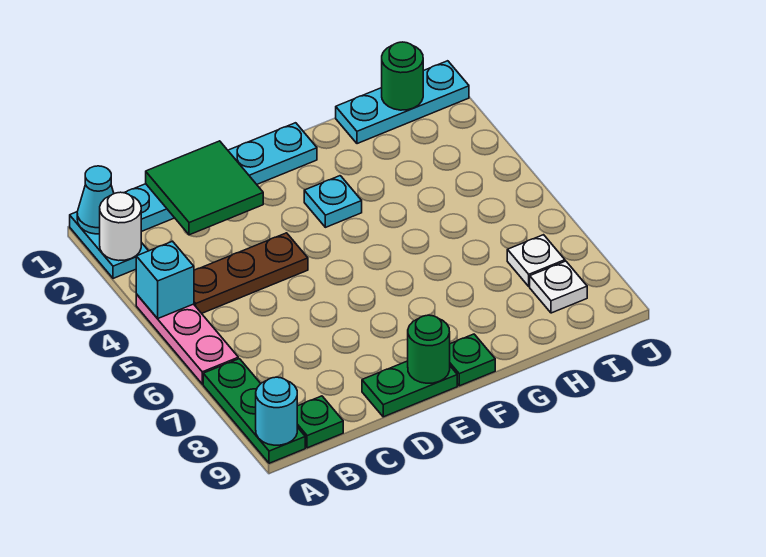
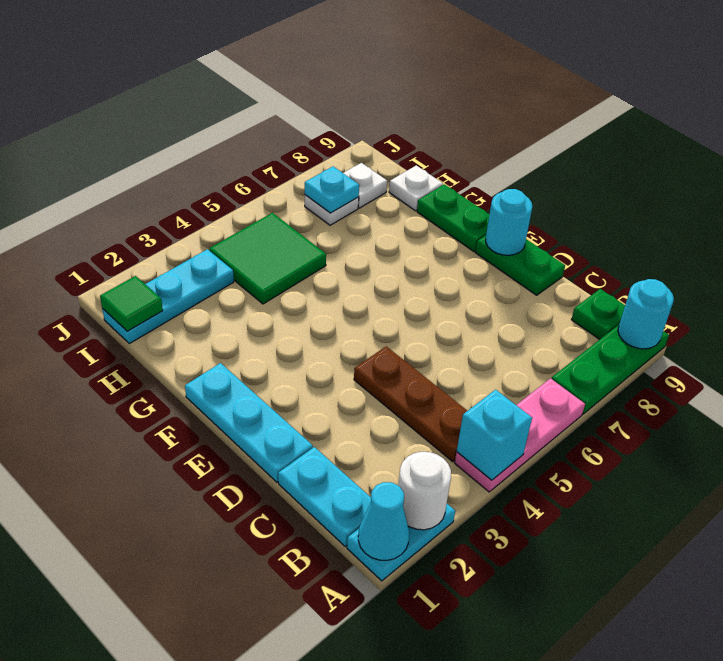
green tile C1:D2 level 2 -> green tile H4:I5 level 1
green round brick E9 level 2 -> cyan round brick E9 level 2
cyan plate F3 level 1 -> cyan plate I7 level 2
green plate F9 level 1 -> green plate F9:G9 level 1
cyan plate H1:J1 level 1 -> cyan plate I1:I3 level 1
none -> white plate H9 level 1
green round brick I1 level 2 -> green tile I1 level 2

